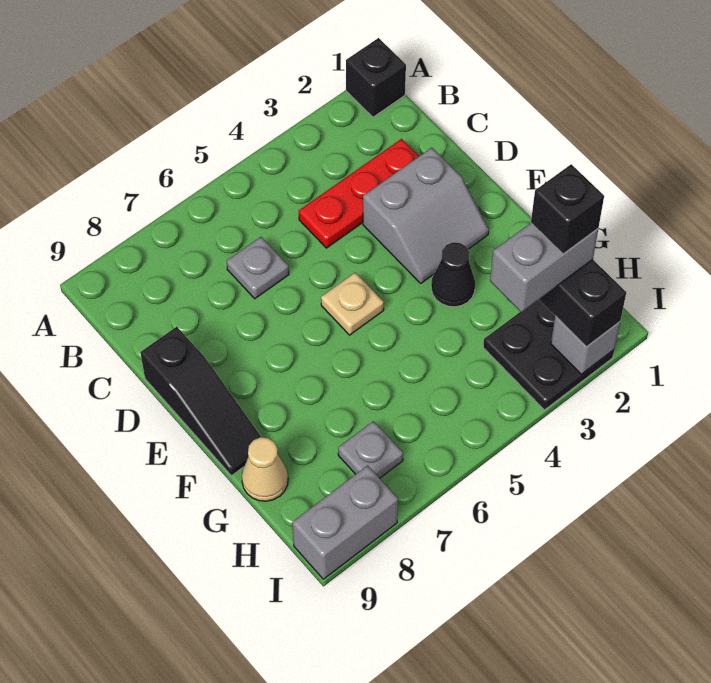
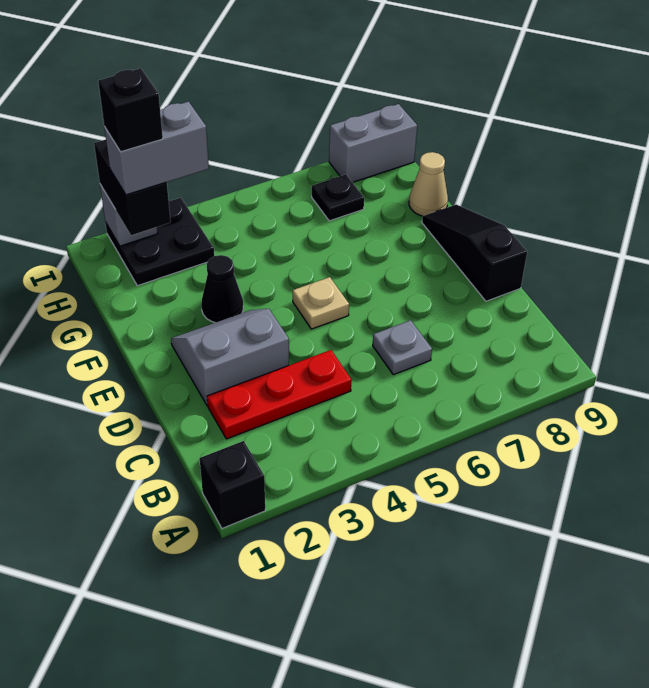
grey plate H7 level 1 -> black plate H7 level 1

